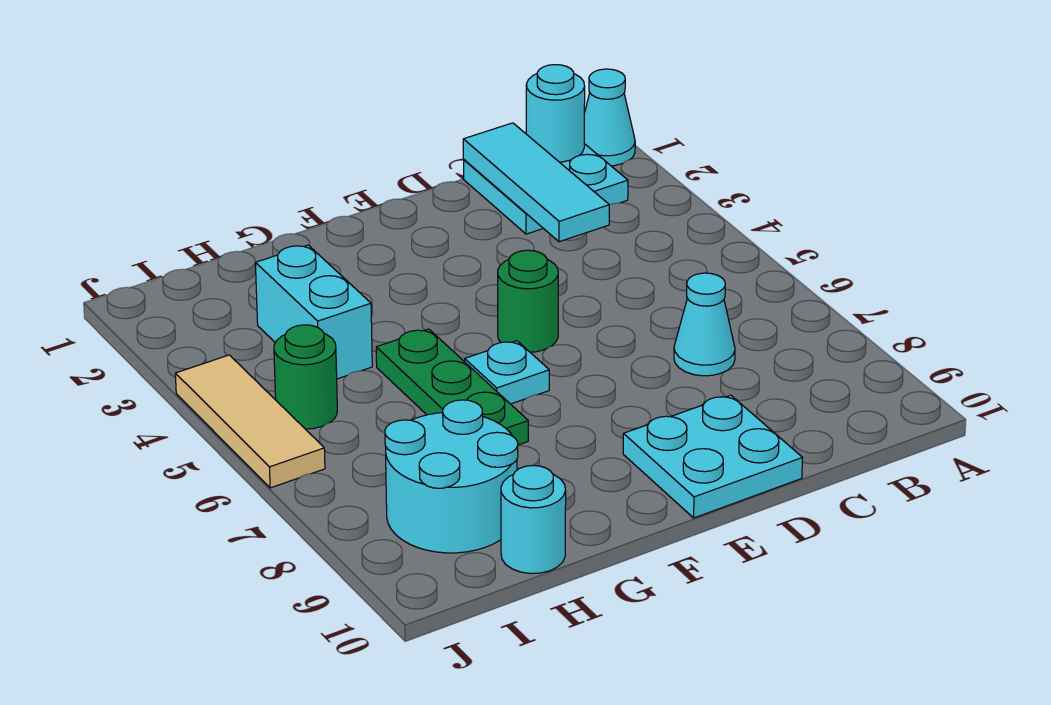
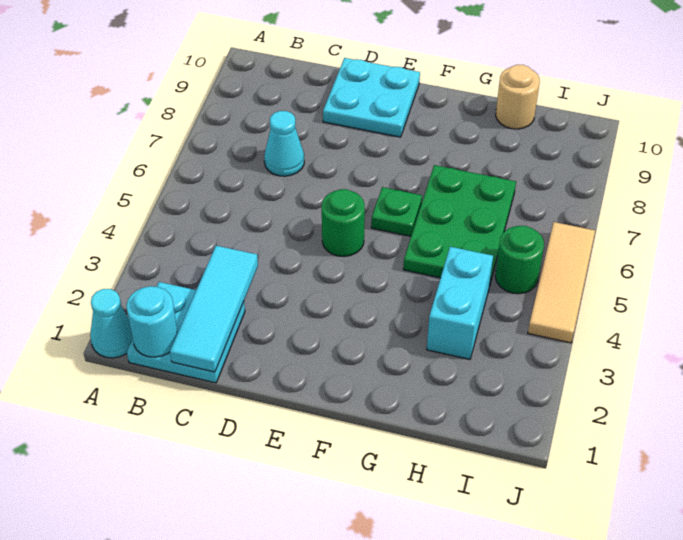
cyan plate F6 level 1 -> green plate F6 level 1
green plate G5:G7 level 1 -> green plate G5:H7 level 1
cyan round brick H8:I9 level 1 -> none
cyan round brick H10 level 1 -> tan round brick H10 level 1

